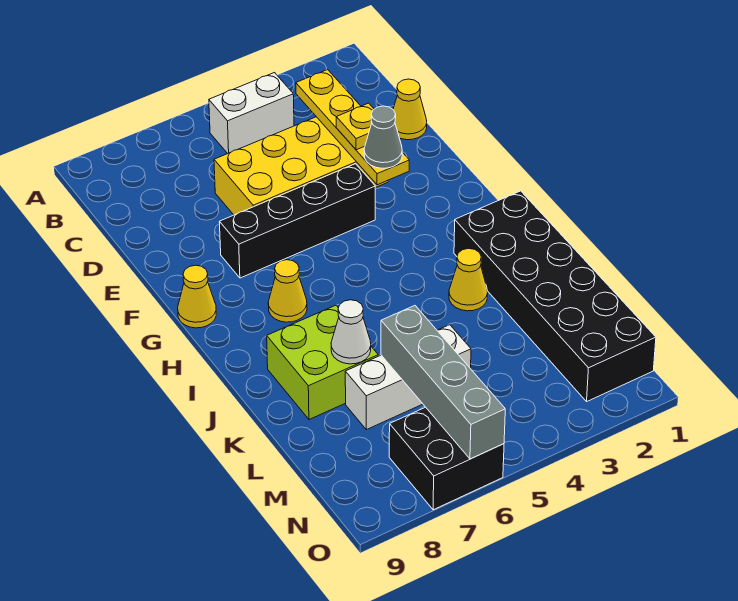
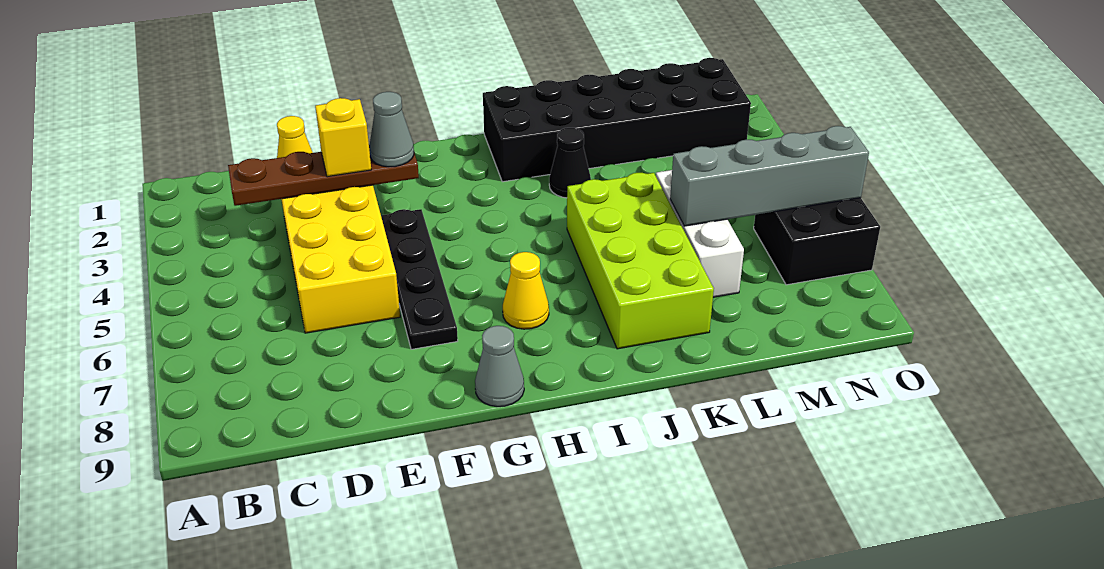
white brick B4:B5 level 1 -> none
yellow plate C3:F3 level 2 -> brown plate C3:F3 level 2
yellow plate E3 level 3 -> yellow brick E3 level 3
black brick F4:F7 level 1 -> black plate F4:F7 level 1
yellow cone G9 level 1 -> grey cone G9 level 1
yellow cone J3 level 1 -> black cone J3 level 1
lime brick J7:K8 level 1 -> lime brick J5:K8 level 1
white cone K7 level 2 -> none

